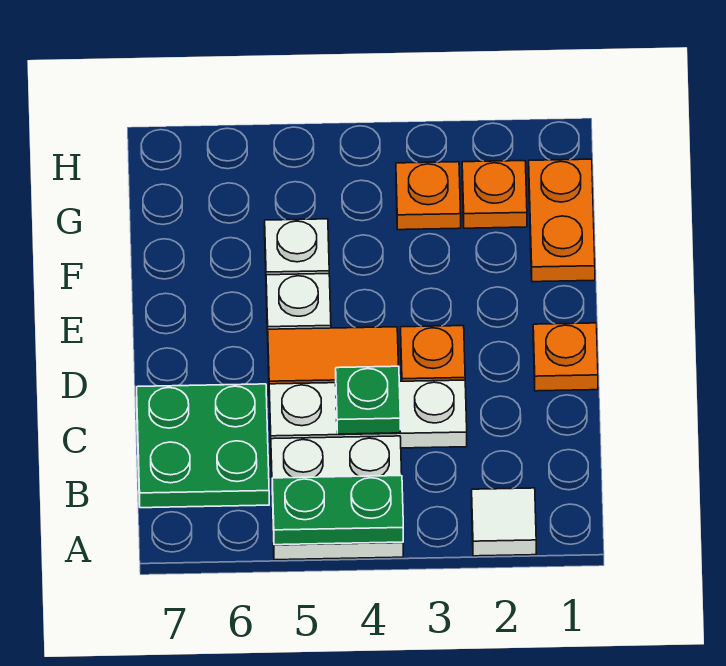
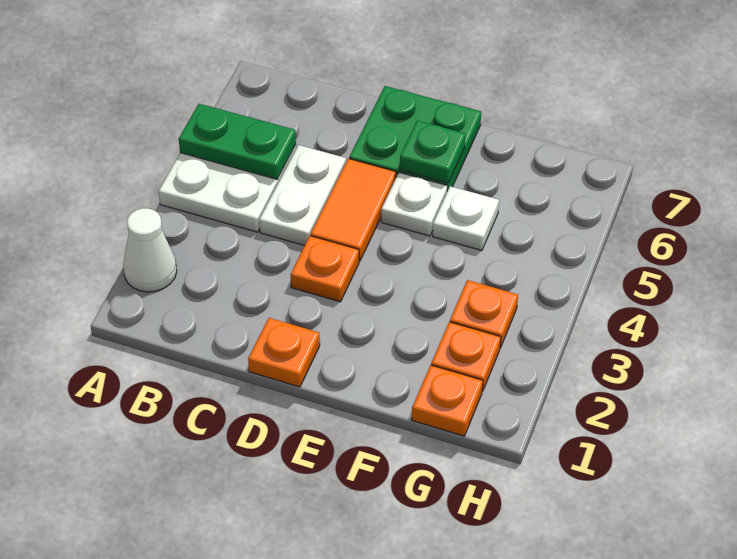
white tile A2 level 1 -> white cone A2 level 1
green plate A4:A5 level 2 -> green plate A5:B5 level 2
green plate B6:C7 level 1 -> green plate D6:E7 level 1
white plate C3:C5 level 1 -> white plate C4:C5 level 1
green plate C4 level 2 -> green plate E6 level 2
orange plate F1:G1 level 1 -> orange plate G1 level 1

